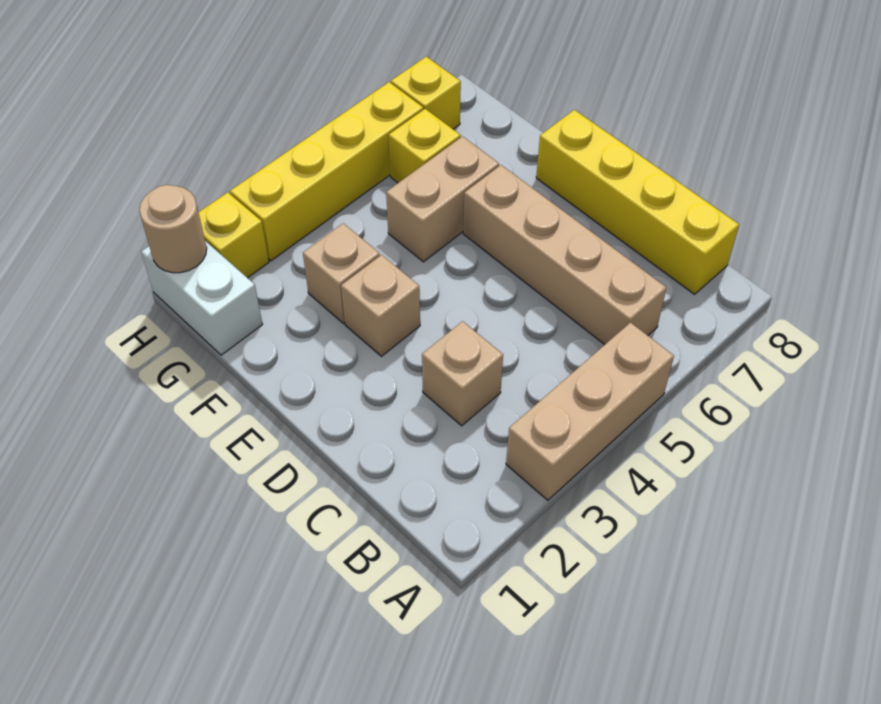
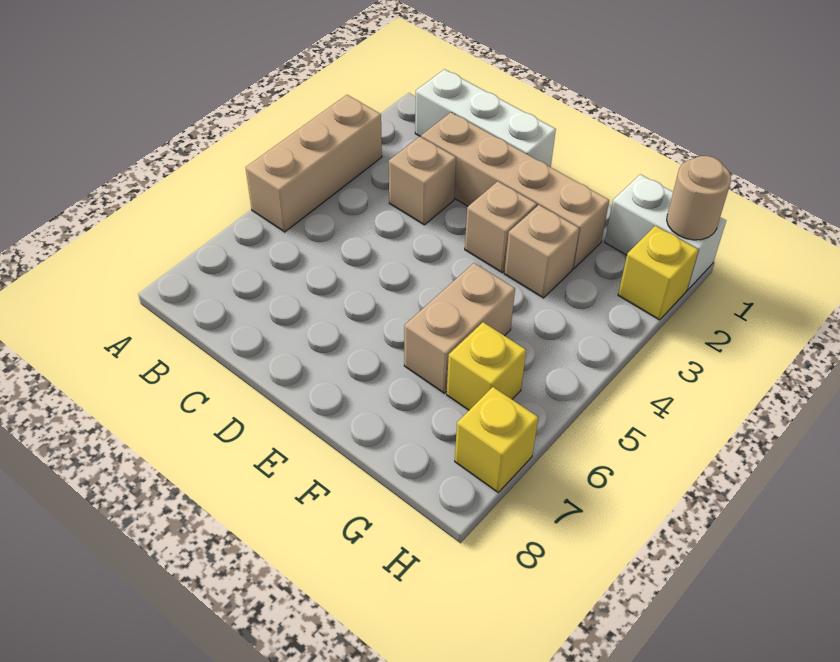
none -> white brick B1:D1 level 1
tan brick B6:E6 level 1 -> tan brick C2:F2 level 1
yellow brick B8:E8 level 1 -> none
yellow brick H3:H6 level 1 -> none

